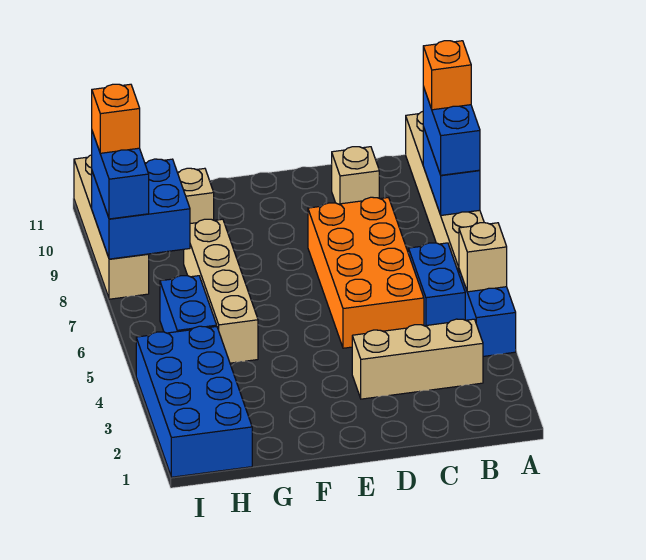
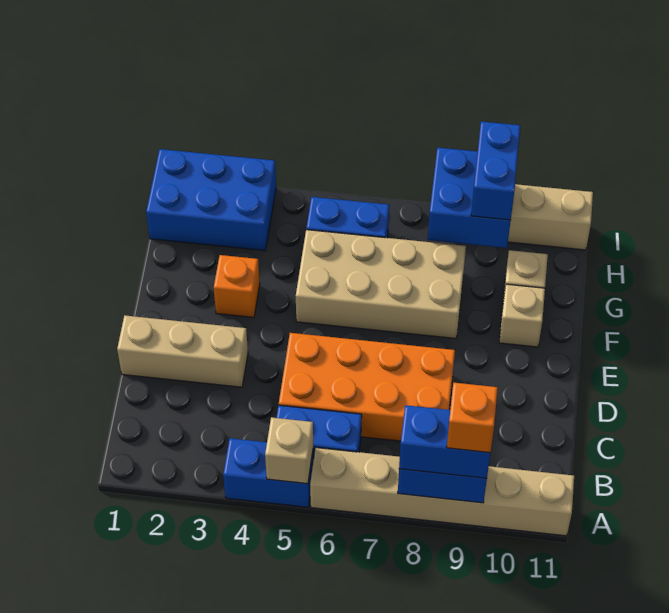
tan brick B3:D3 level 1 -> tan brick D1:D3 level 1
tan brick C10 level 1 -> tan brick F10 level 1
tan brick G5:G8 level 1 -> tan brick F5:G8 level 1
blue brick H1:I4 level 1 -> blue brick H1:I3 level 1
blue brick I8:I9 level 3 -> blue brick H9:I9 level 3
orange brick I9 level 4 -> orange brick F3 level 1

